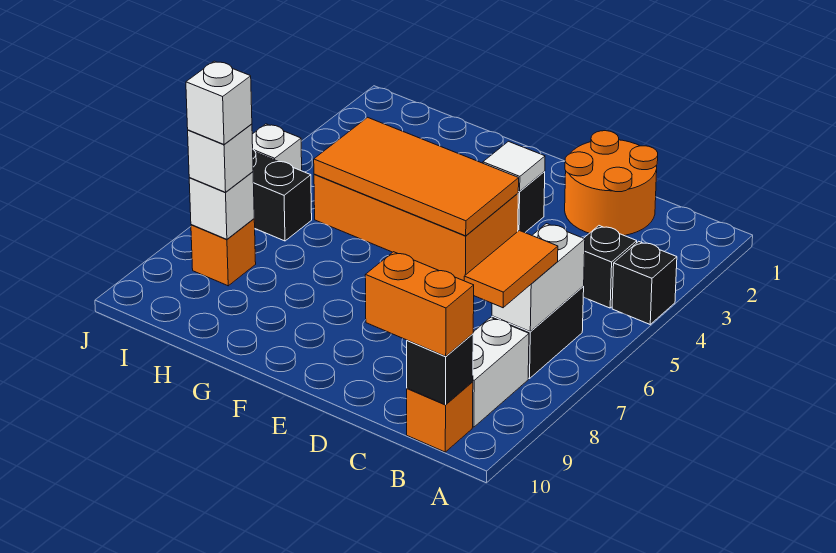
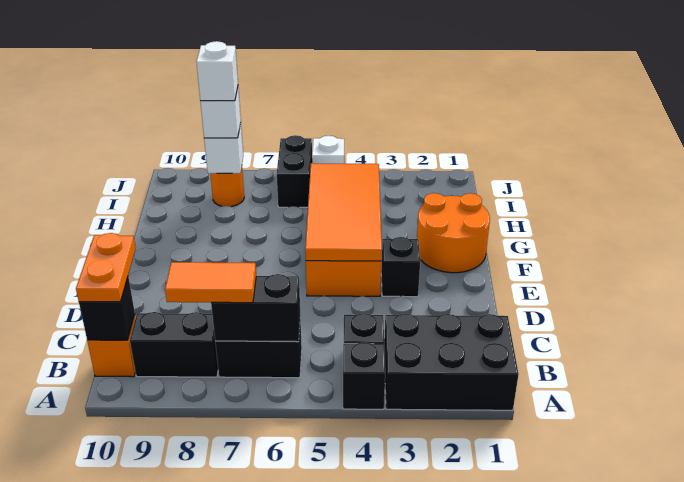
none -> black brick A1:B3 level 1
white brick B6:B7 level 2 -> black brick B6:B7 level 2
white brick B8:B9 level 1 -> black brick B8:B9 level 1
orange brick B10:C10 level 3 -> orange plate B10:C10 level 3
orange round brick C1:D2 level 1 -> orange round brick F1:G2 level 1
white tile E3 level 2 -> none
orange brick I8 level 1 -> orange round brick I8 level 1

